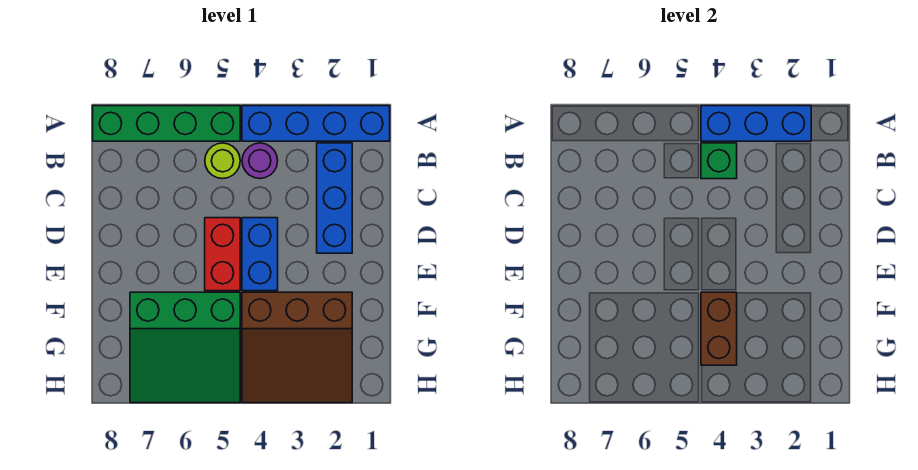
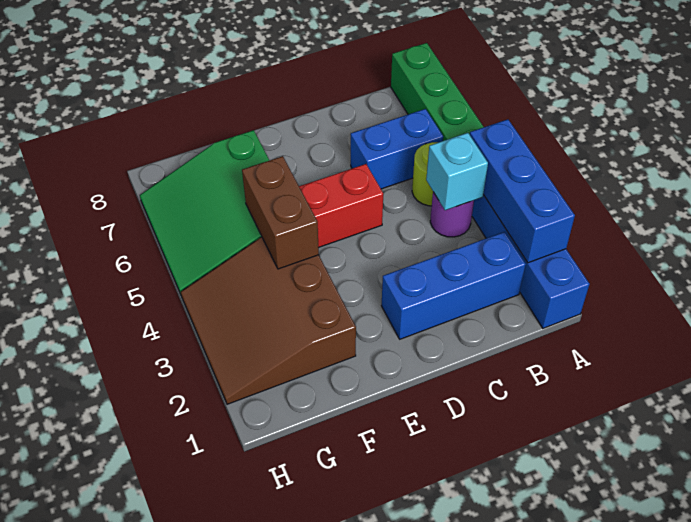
green brick B4 level 2 -> cyan brick B4 level 2
blue brick D4:E4 level 1 -> blue brick B6:C6 level 1
brown brick F4:G4 level 2 -> brown brick F4:F5 level 2

